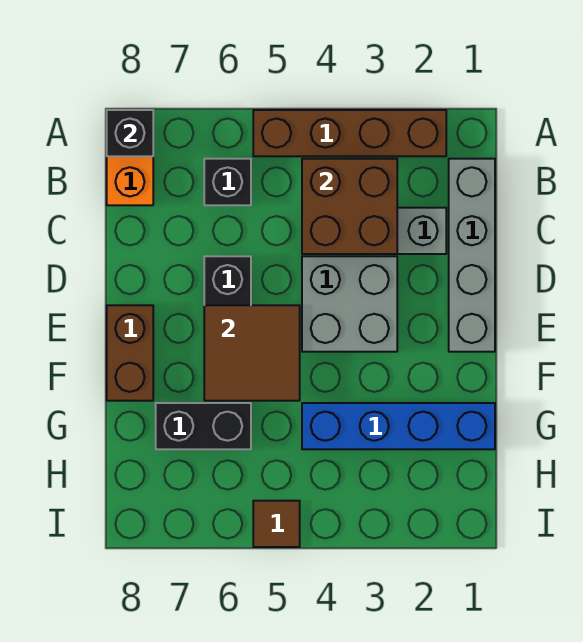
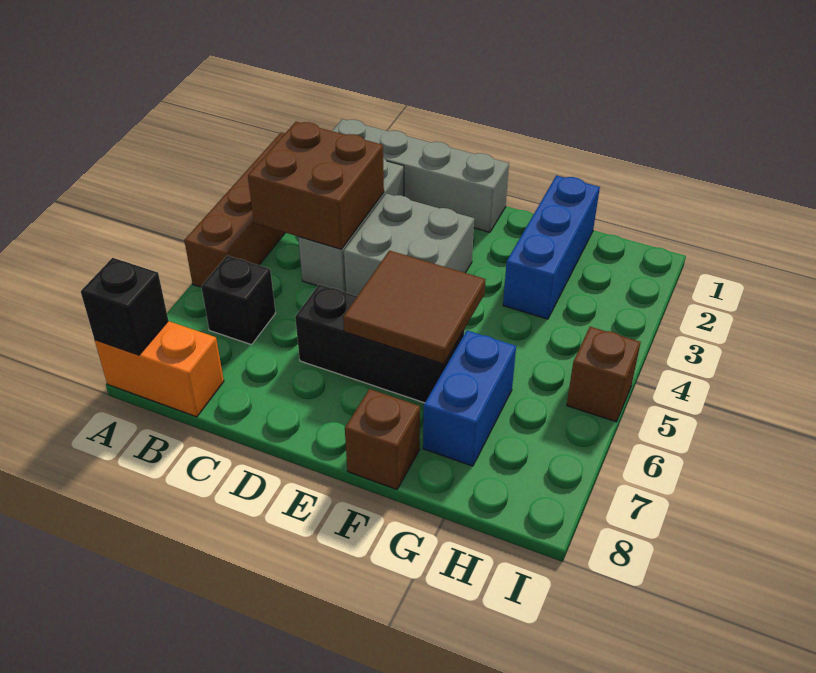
brown brick E8:F8 level 1 -> brown brick F8 level 1
blue brick G1:G4 level 1 -> blue brick G1:G3 level 1
black brick G6:G7 level 1 -> blue brick G6:G7 level 1
brown tile I5 level 1 -> brown brick I5 level 1

